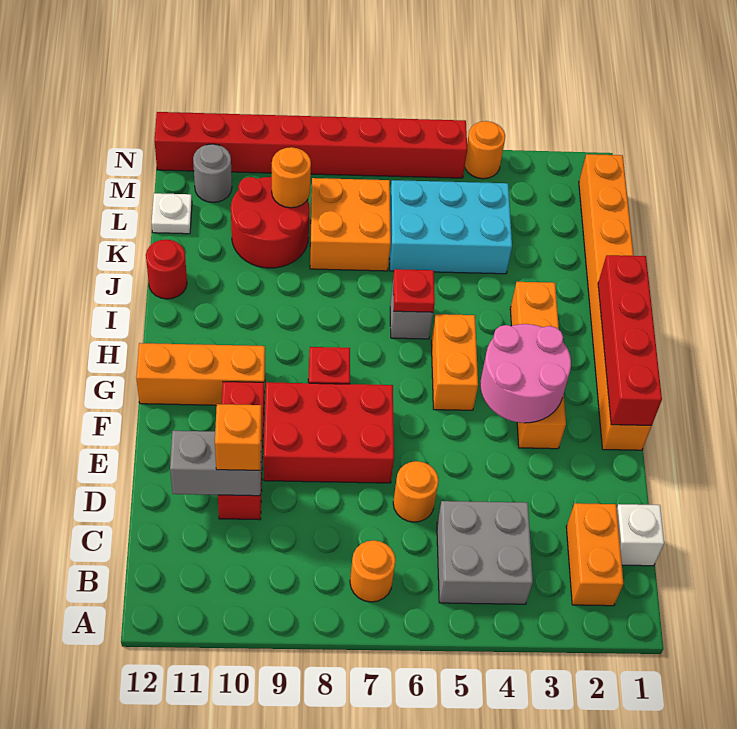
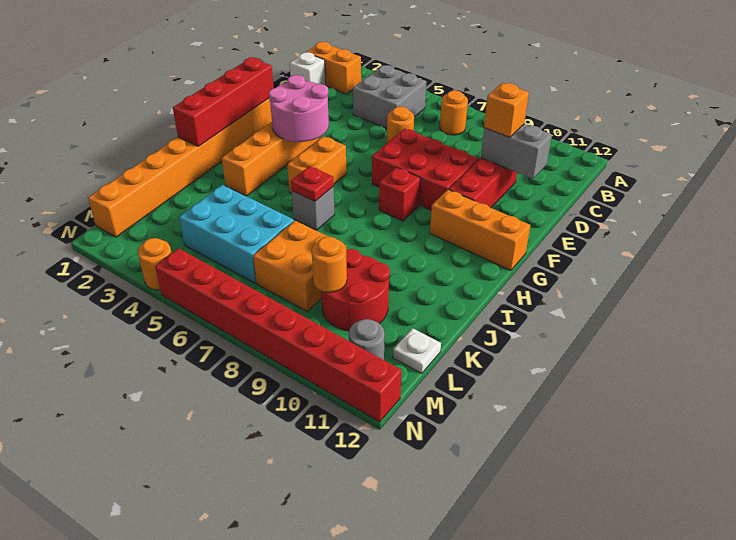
orange brick B2:C2 level 1 -> orange brick B1:B2 level 1
red round brick J12 level 1 -> none

